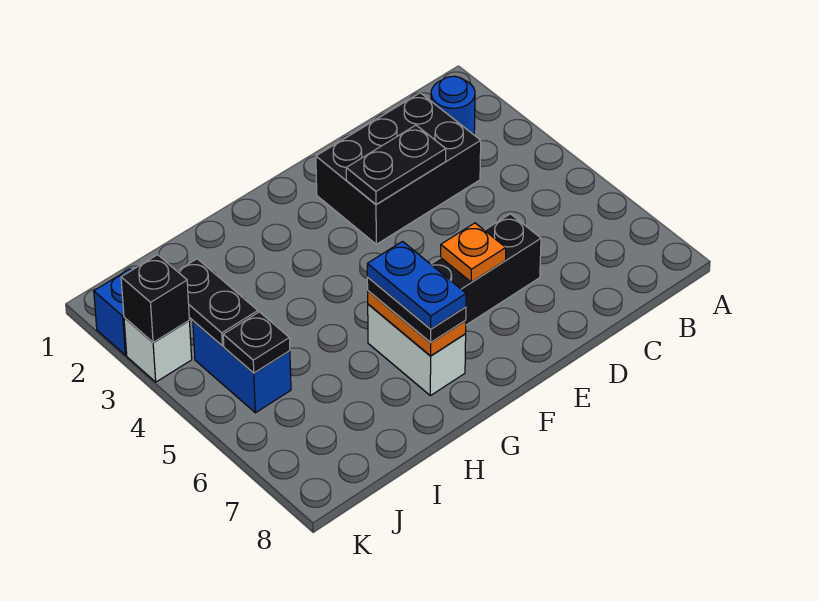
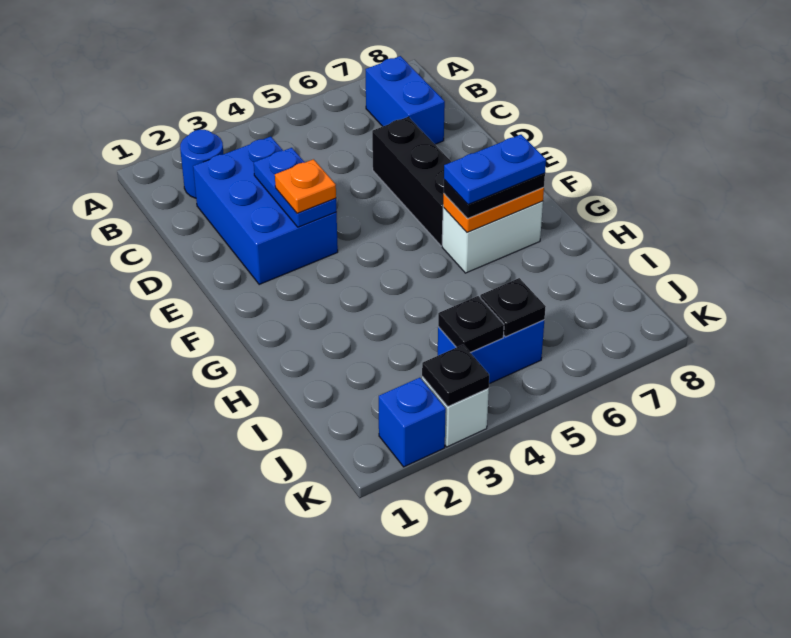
none -> blue brick B7:C7 level 1
black brick C2:E3 level 1 -> blue brick C2:E3 level 1
black plate D3:E3 level 2 -> blue plate D3:E3 level 2
orange plate E6 level 2 -> orange plate E3 level 3
black plate J3:J4 level 2 -> black plate J4 level 2
black brick K3 level 2 -> black plate K3 level 2

